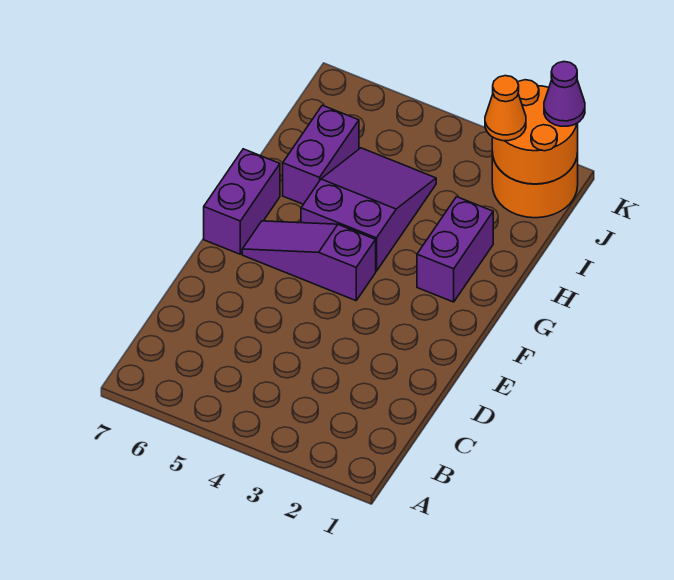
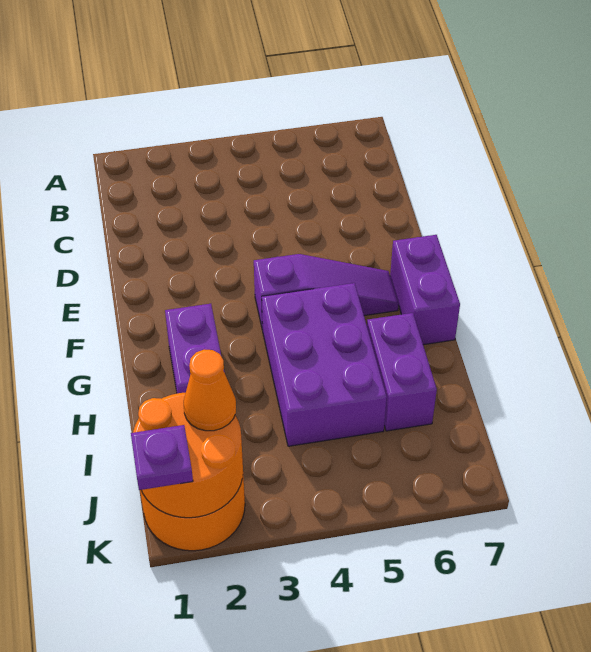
purple slope G4:I5 level 1 top G -> purple brick G4:I5 level 1
purple cone K1 level 3 -> purple plate K1 level 3

